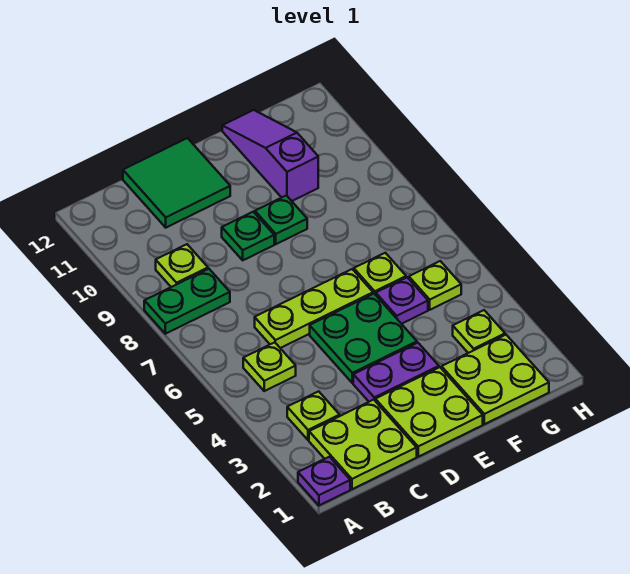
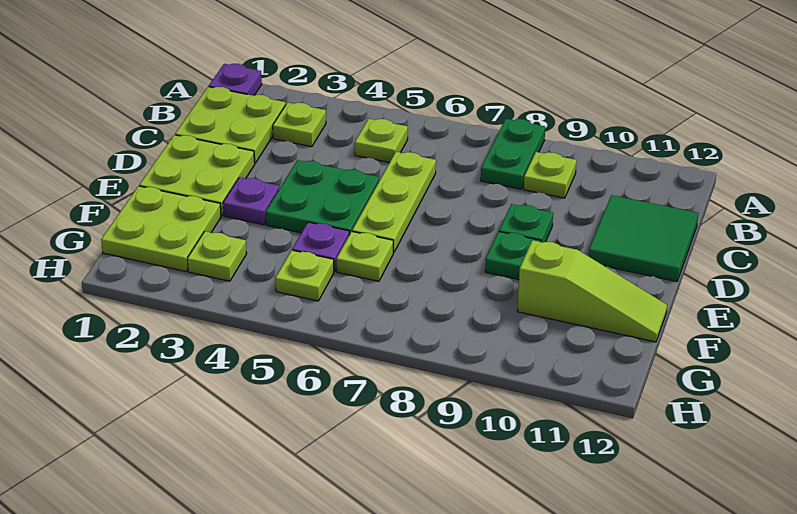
purple plate D3:E3 level 1 -> purple plate E3 level 1
purple slope F10:F12 level 1 top 10 -> lime slope F10:F12 level 1 top 10

